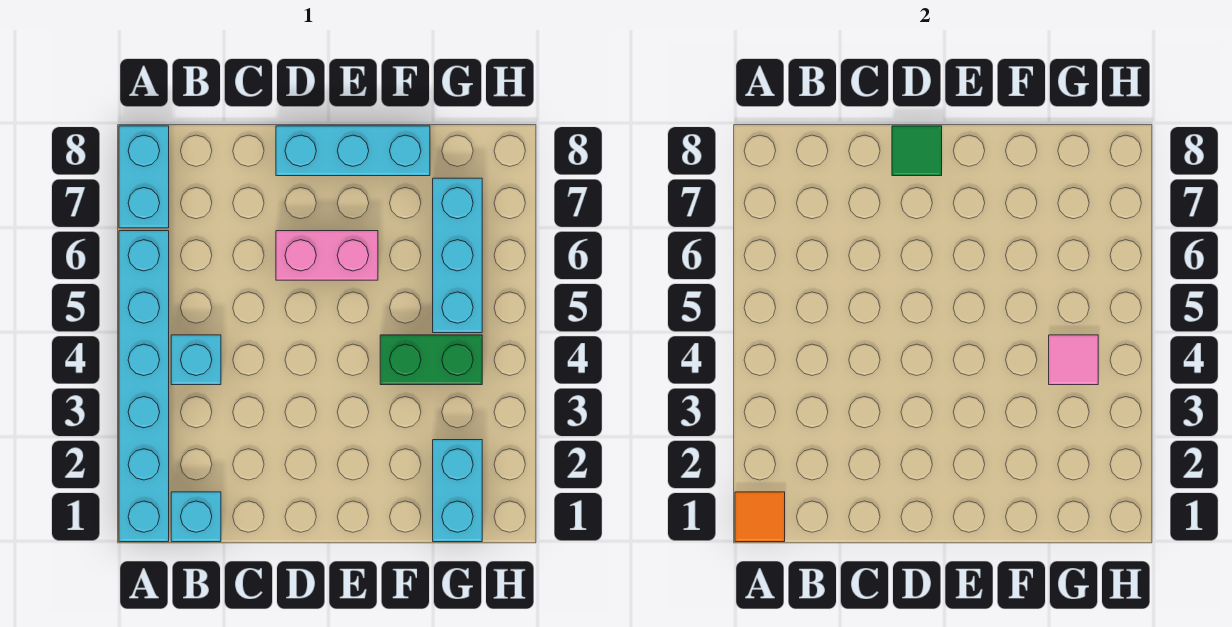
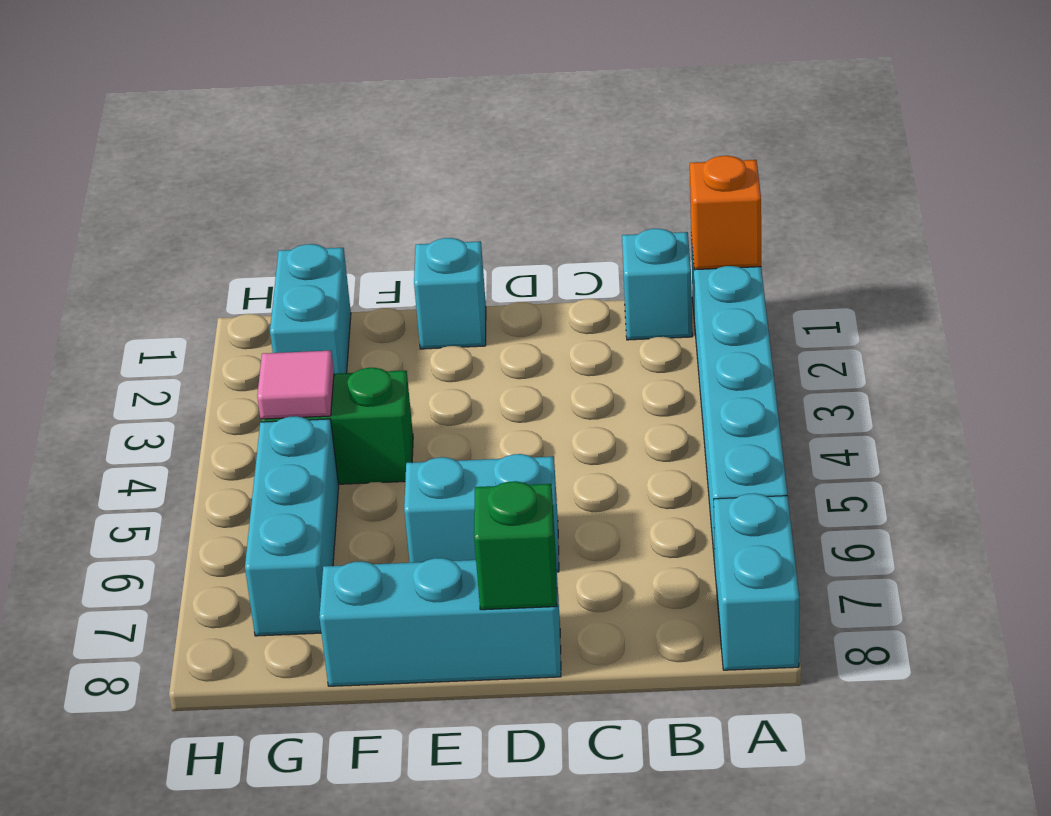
orange tile A1 level 2 -> orange brick A1 level 2
cyan brick B4 level 1 -> cyan brick E1 level 1
pink brick D6:E6 level 1 -> cyan brick D6:E6 level 1
green tile D8 level 2 -> green brick D8 level 2

